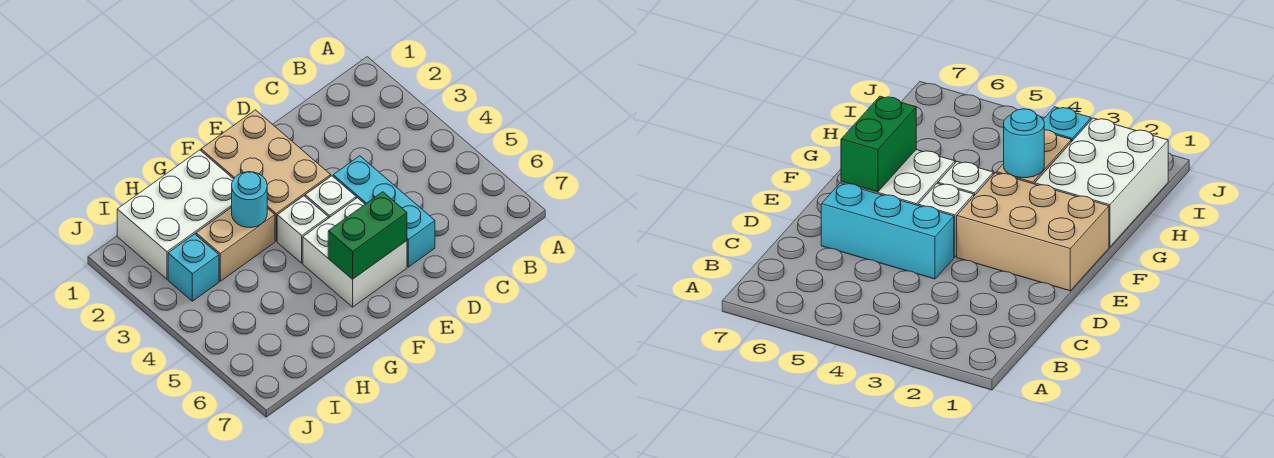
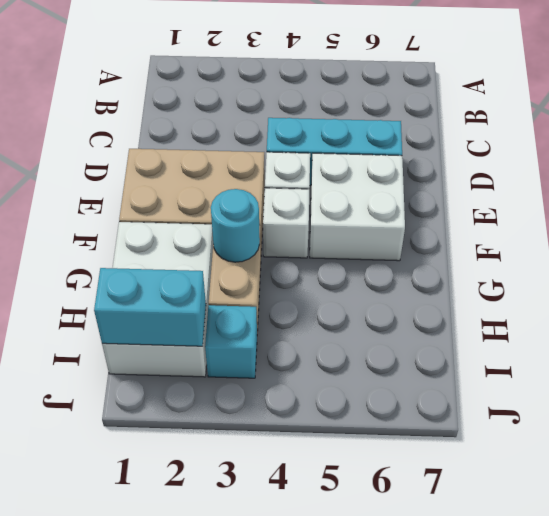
green brick E6:F6 level 2 -> none
none -> cyan brick I1:I2 level 2

